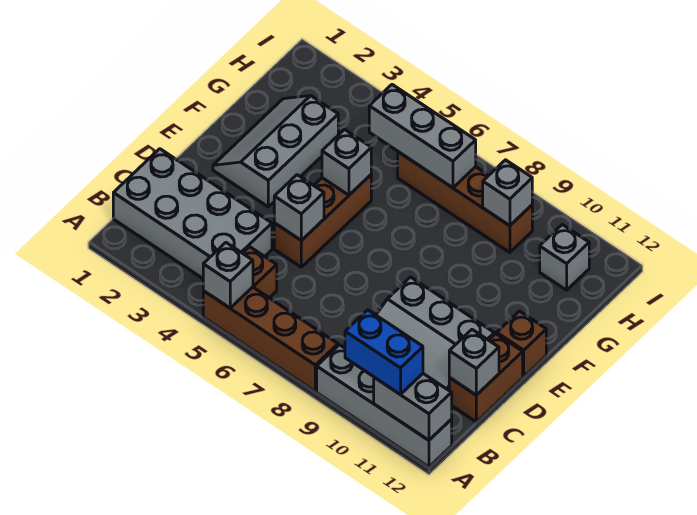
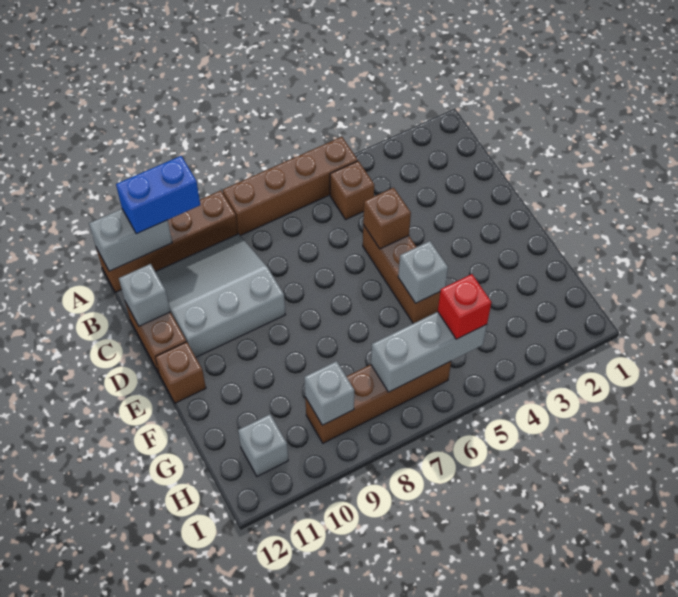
grey brick A5 level 2 -> none
grey brick A9:A12 level 1 -> brown brick A9:A12 level 1
grey brick B1:C4 level 1 -> none
grey brick D5 level 2 -> brown brick D5 level 2
grey slope E2:G3 level 1 top 3 -> none
none -> red brick H5 level 3

